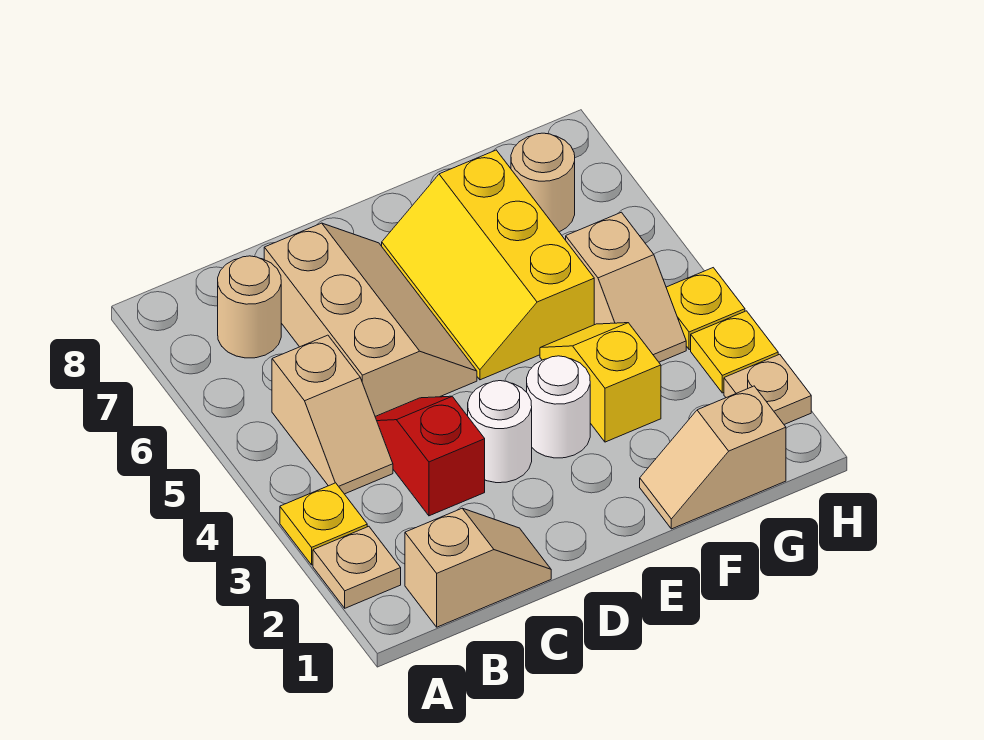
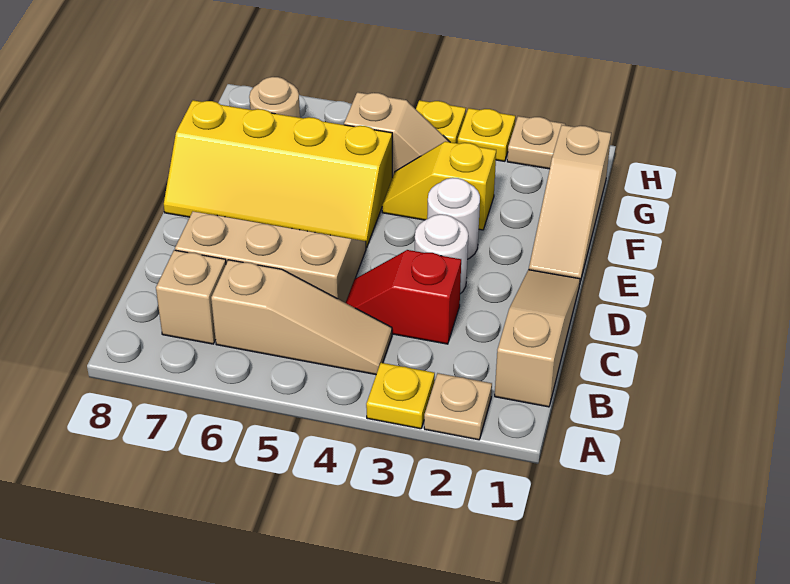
tan slope B1:C1 level 1 top B -> tan slope B1:D1 level 1 top B
tan slope B4:B5 level 1 top 5 -> tan slope B4:B6 level 1 top 6
tan round brick B7 level 1 -> tan brick B7 level 1
yellow slope E5:F7 level 1 top F -> yellow slope E5:F8 level 1 top F
tan slope F1:G1 level 1 top G -> tan slope E1:G1 level 1 top G

